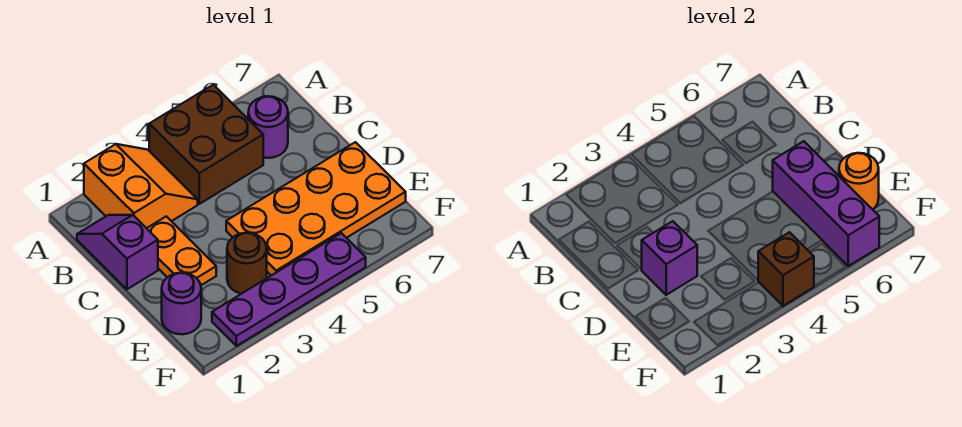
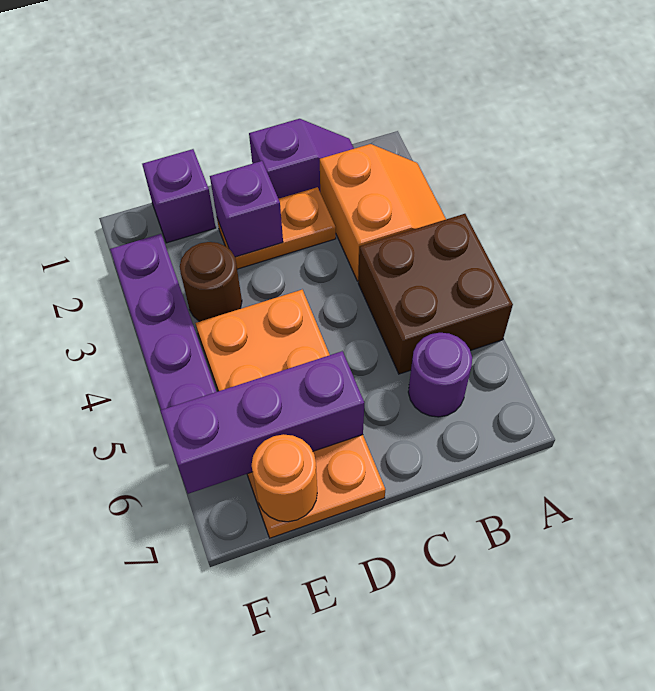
orange slope A2:B3 level 1 top 2 -> orange slope A2:B3 level 1 top B
purple round brick E1 level 1 -> purple brick E1 level 1
brown brick F4 level 2 -> none

